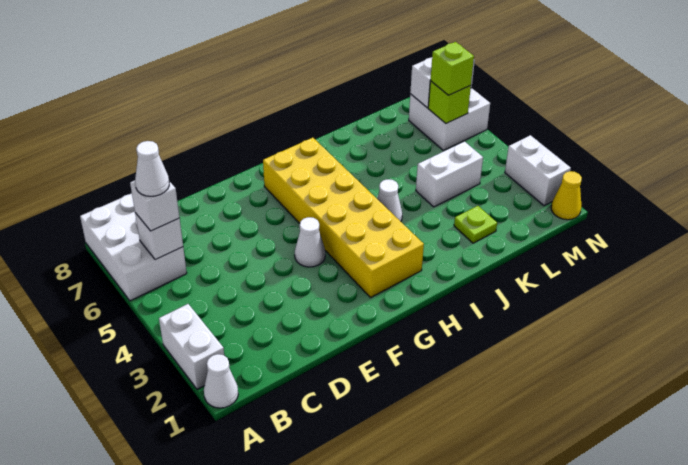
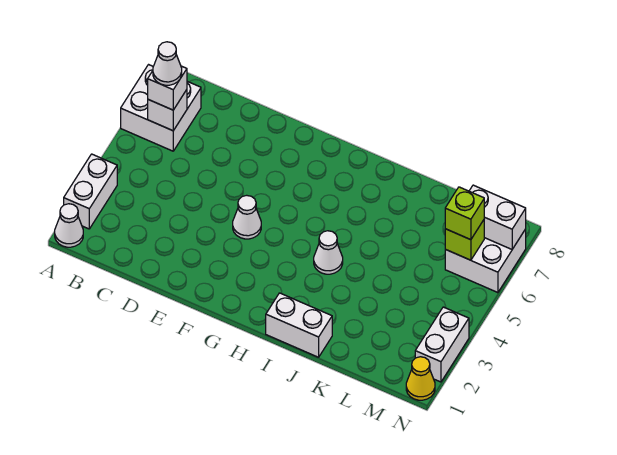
white brick A6:B8 level 1 -> white brick A6:B7 level 1
yellow brick G2:H7 level 1 -> none
lime plate K2 level 1 -> none
white brick K4:L4 level 1 -> white brick I1:J1 level 1

